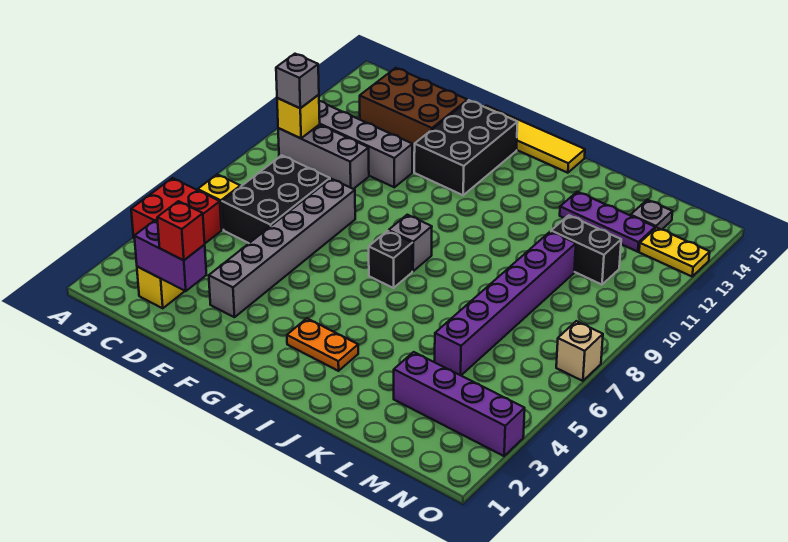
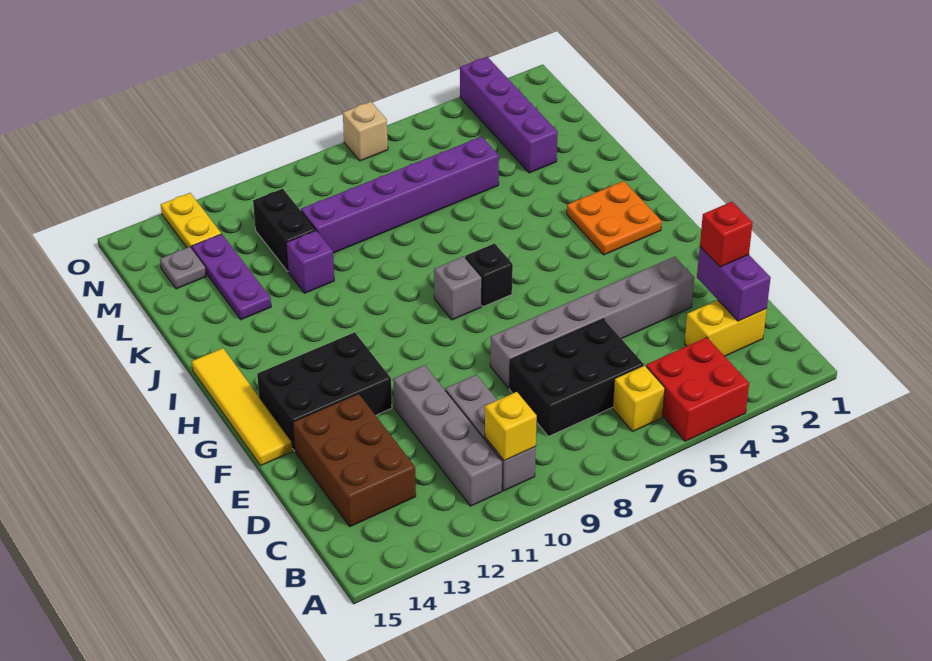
grey brick B10 level 3 -> none
orange plate H3:I3 level 1 -> orange plate H2:I3 level 1
none -> purple brick K11 level 1

